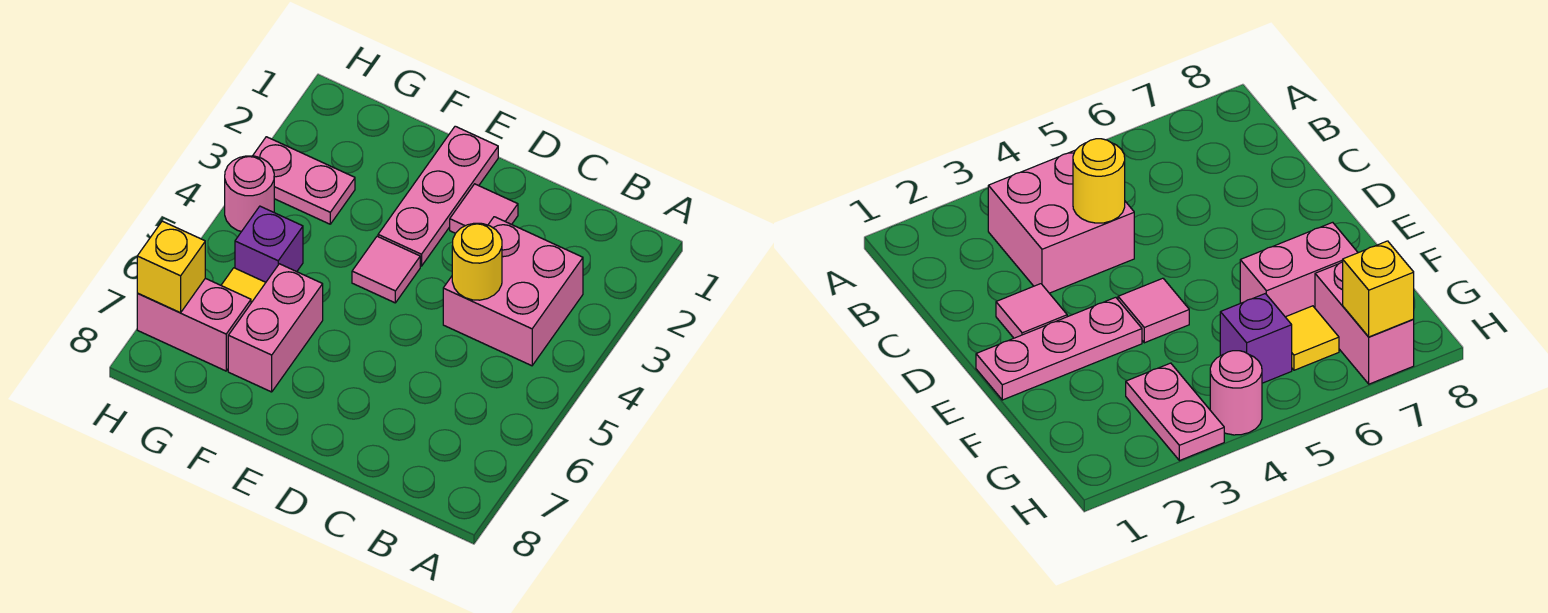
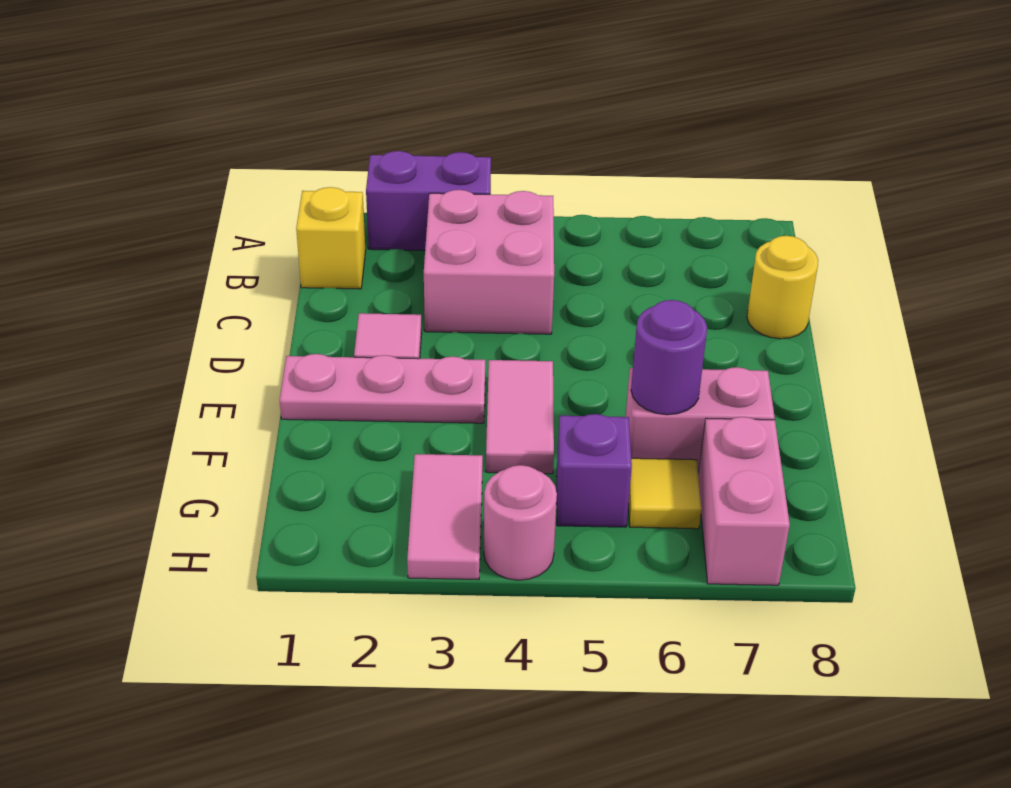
none -> purple brick A2:A3 level 1
yellow round brick C4 level 2 -> yellow round brick C8 level 1
pink tile E4 level 1 -> pink tile E4:F4 level 1
none -> purple round brick F6 level 2
pink plate G3:H3 level 1 -> pink tile G3:H3 level 1
yellow brick H7 level 2 -> yellow brick B1 level 1

